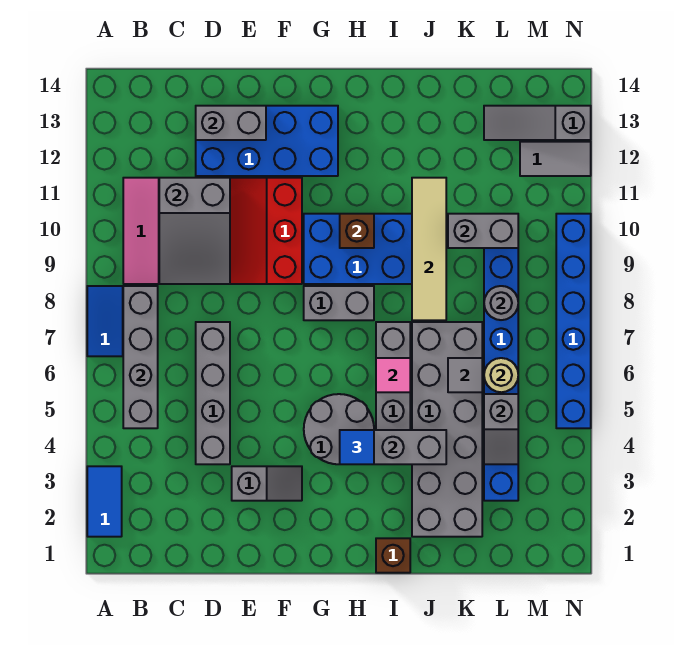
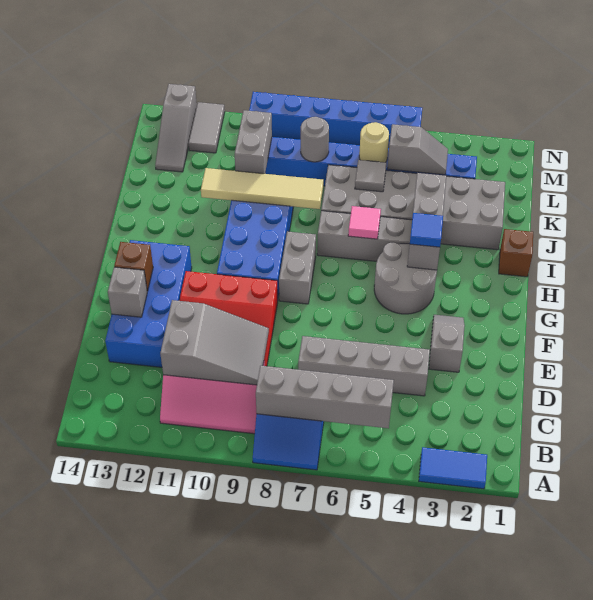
grey brick D13:E13 level 2 -> grey brick E13 level 2
brown brick H10 level 2 -> brown brick F13 level 2

